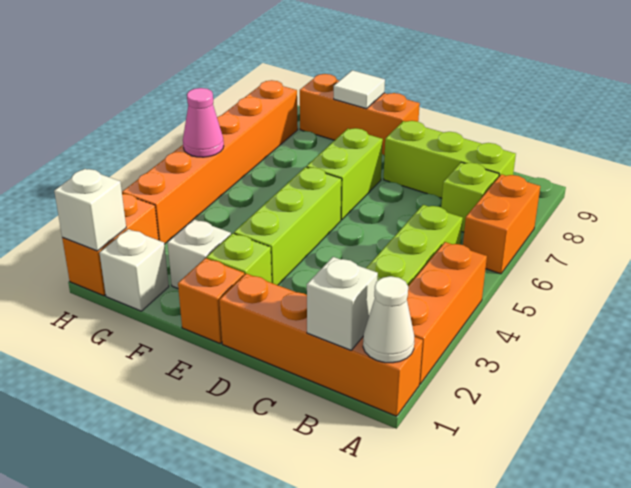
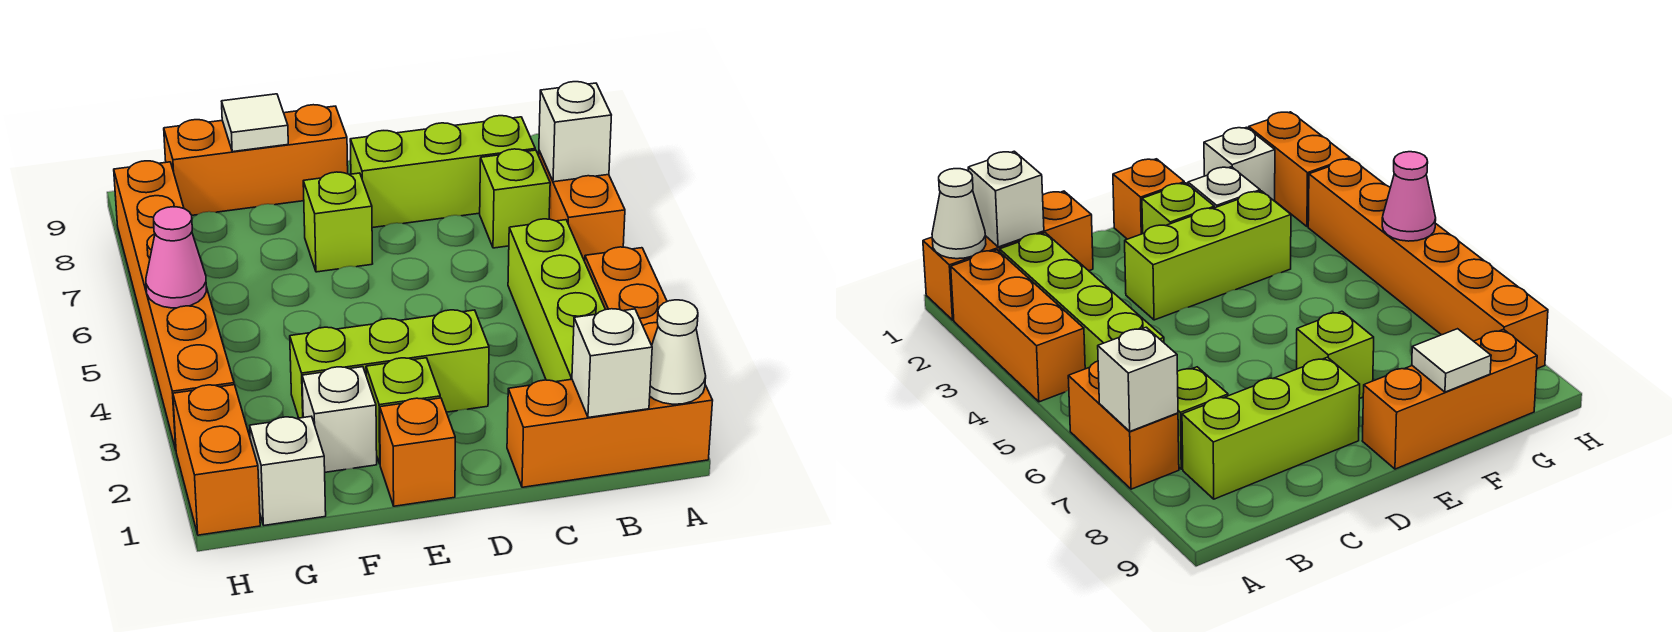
orange brick A1:D1 level 1 -> orange brick A1:C1 level 1
lime brick E3:E5 level 1 -> lime brick D3:F3 level 1
lime brick E6:E7 level 1 -> lime brick E7 level 1
white brick H1 level 2 -> white brick A7 level 2

